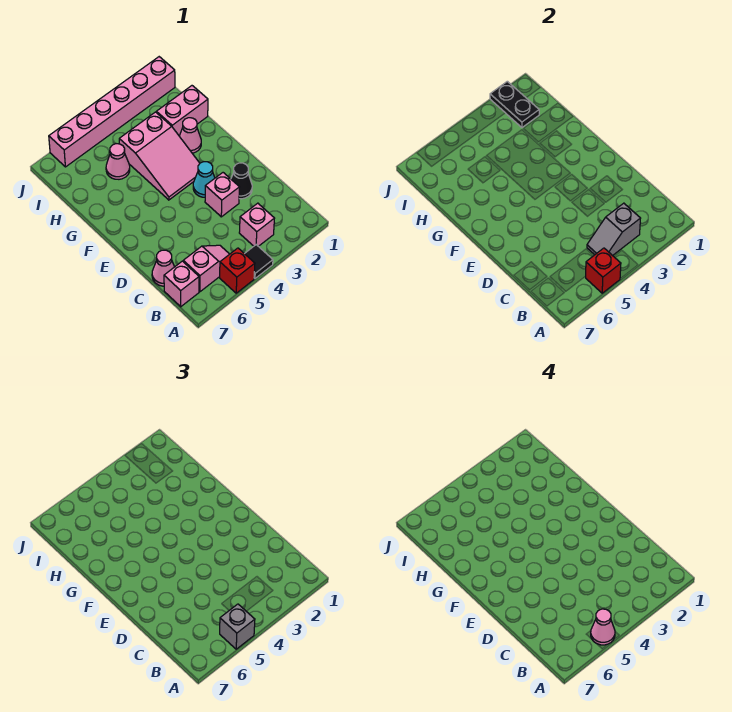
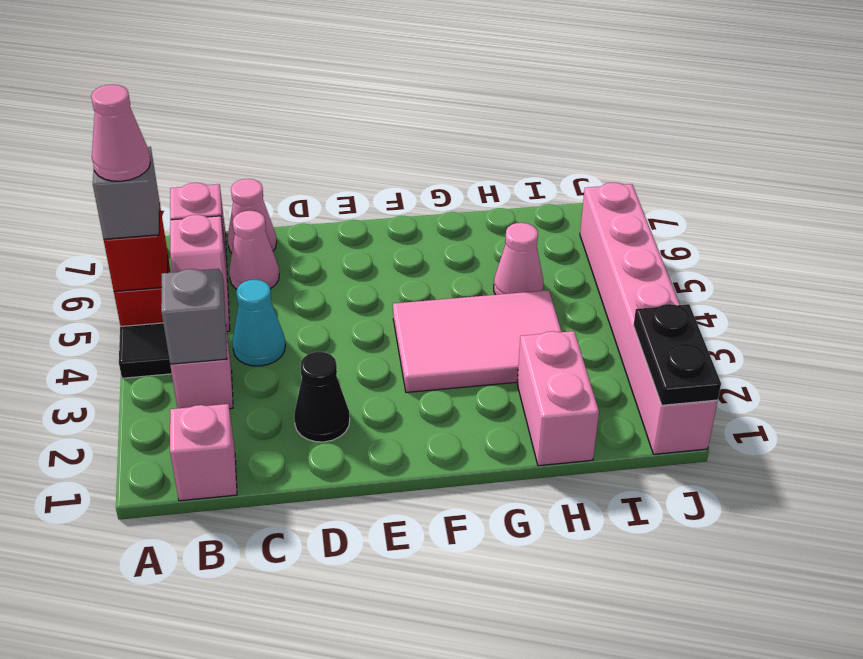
pink brick D3 level 1 -> pink brick B1 level 1
cyan cone E3 level 1 -> cyan cone C4 level 1
pink slope F3:H4 level 1 top H -> pink tile F3:H4 level 1
pink cone G2 level 1 -> pink cone C6 level 1
black plate I2:J2 level 2 -> black plate J1:J2 level 2

